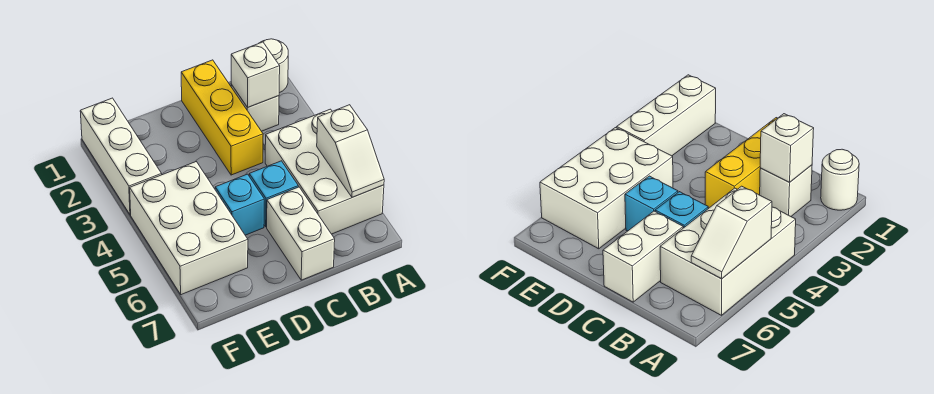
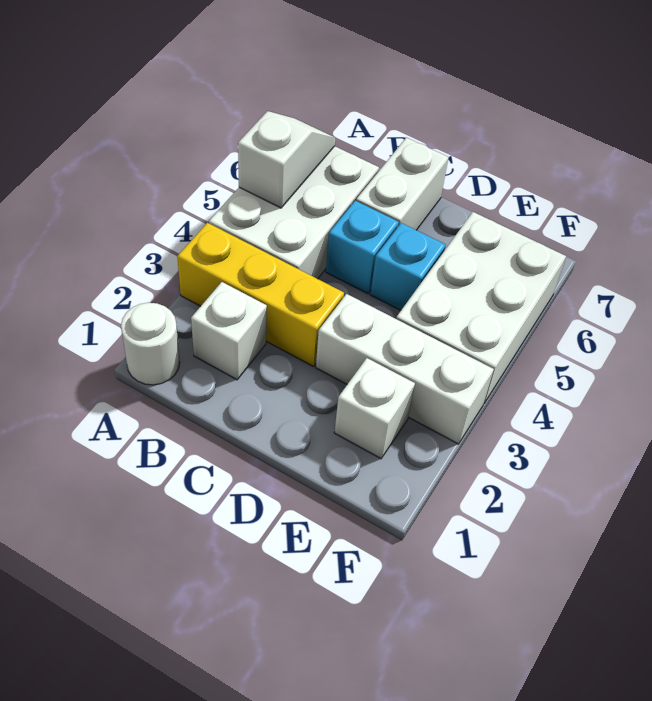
white brick B2 level 2 -> white brick E2 level 1
yellow brick C1:C3 level 1 -> yellow brick A3:C3 level 1
white brick F1:F3 level 1 -> white brick D3:F3 level 1

